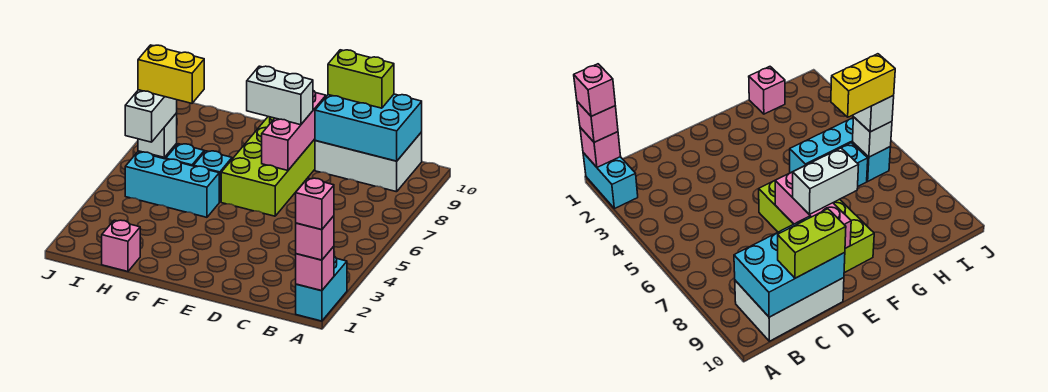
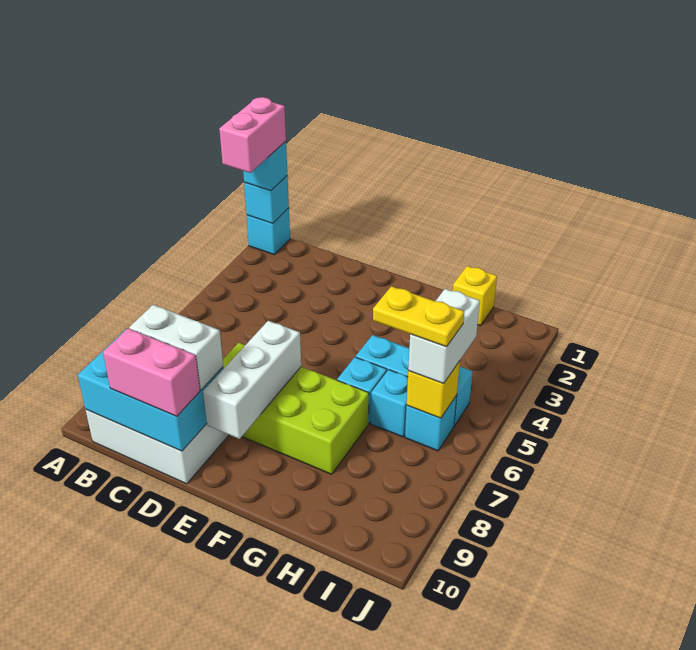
cyan brick A1:A2 level 1 -> cyan brick A1 level 1
pink brick A1 level 2 -> cyan brick A1 level 2
pink brick A1 level 3 -> cyan brick A1 level 3
pink brick A1 level 4 -> pink brick A1:A2 level 4
lime brick C10:D10 level 3 -> pink brick C10:D10 level 3
lime brick E6:F9 level 1 -> lime brick D7:G8 level 1
pink brick E7:E9 level 2 -> white brick E7:E9 level 2
white brick E8:F8 level 3 -> white brick C9:D9 level 3
pink brick H1 level 1 -> yellow brick H1 level 1
yellow brick H6:I6 level 4 -> yellow plate H6:I6 level 4
white brick I6 level 2 -> yellow brick I6 level 2

